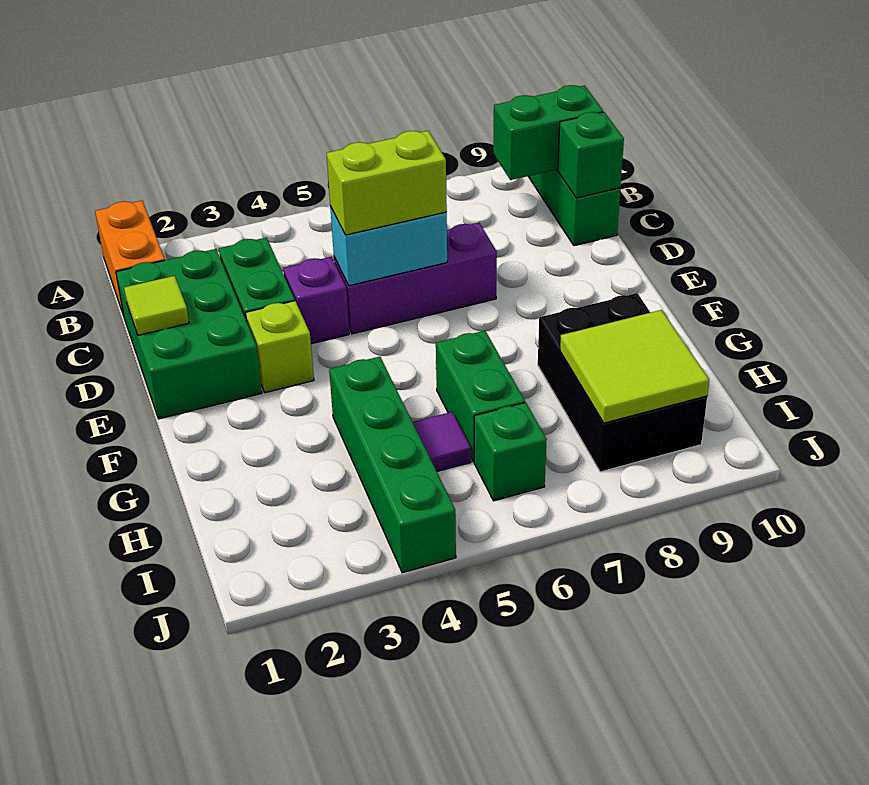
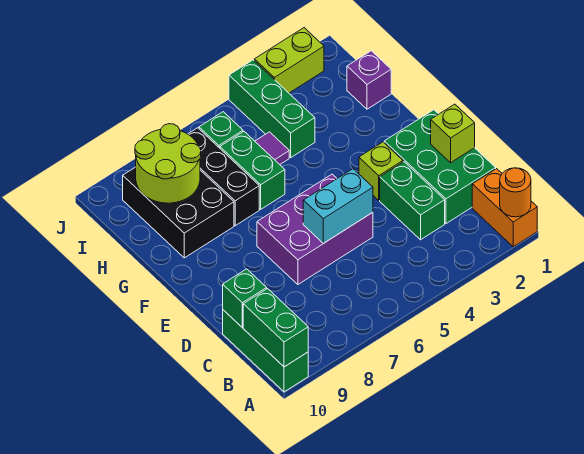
none -> orange round brick A1 level 2
green brick B9:B10 level 2 -> green brick A10:B10 level 2
lime tile D1 level 2 -> lime brick D1 level 2
purple brick D4 level 1 -> purple brick H1 level 1
purple brick D5:D7 level 1 -> purple brick D5:E7 level 1
lime brick D5:D6 level 3 -> lime brick J2:J3 level 1
green brick G4:J4 level 1 -> green brick H4:J4 level 1
none -> black brick G7:I7 level 1
lime tile H8:I9 level 2 -> lime round brick H8:I9 level 2

